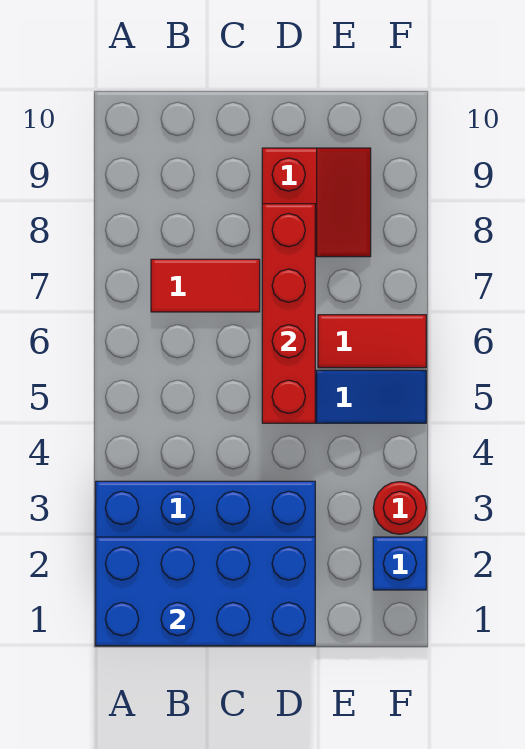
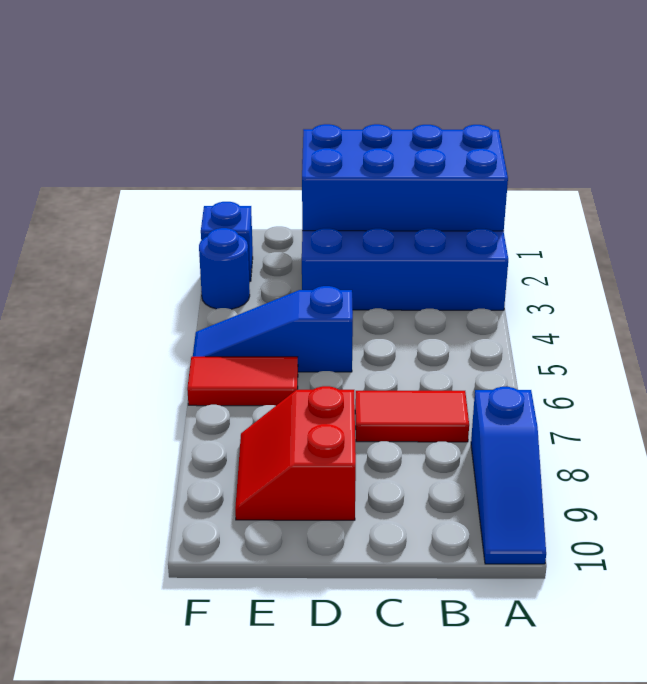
none -> blue slope A8:A10 level 1 top 8
red brick D5:D8 level 2 -> none
red round brick F3 level 1 -> blue round brick F3 level 1

